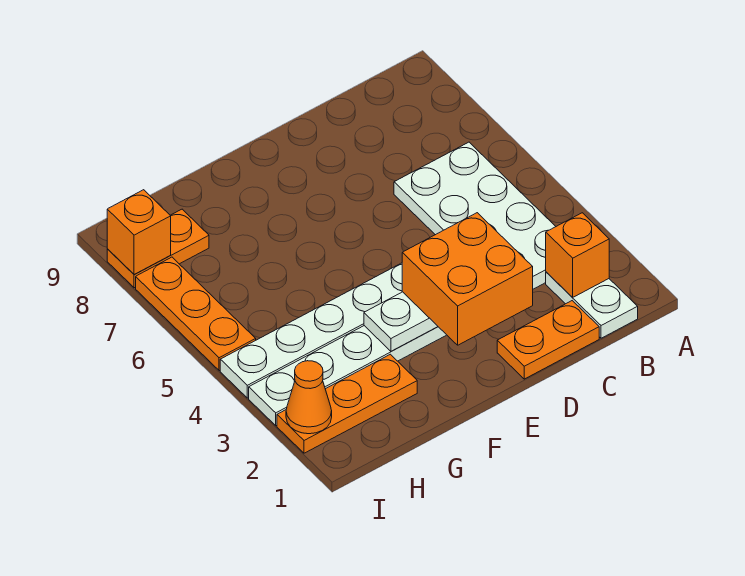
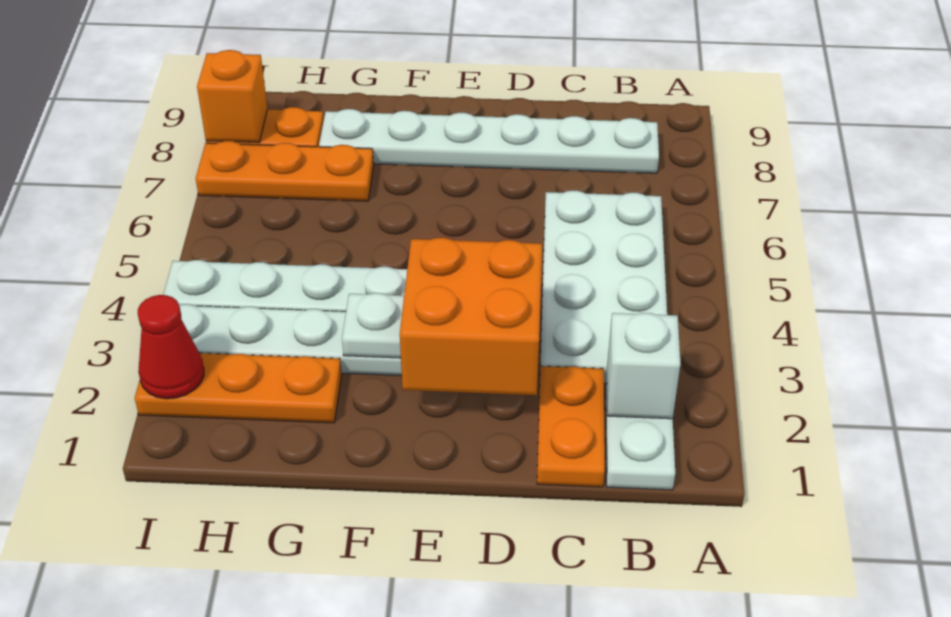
orange brick B2 level 2 -> white brick B2 level 2
none -> white plate B8:G8 level 1
orange plate C1:D1 level 1 -> orange plate C1:C2 level 1
orange cone I2 level 2 -> red cone I2 level 2
orange plate I5:I7 level 1 -> orange plate G7:I7 level 1

